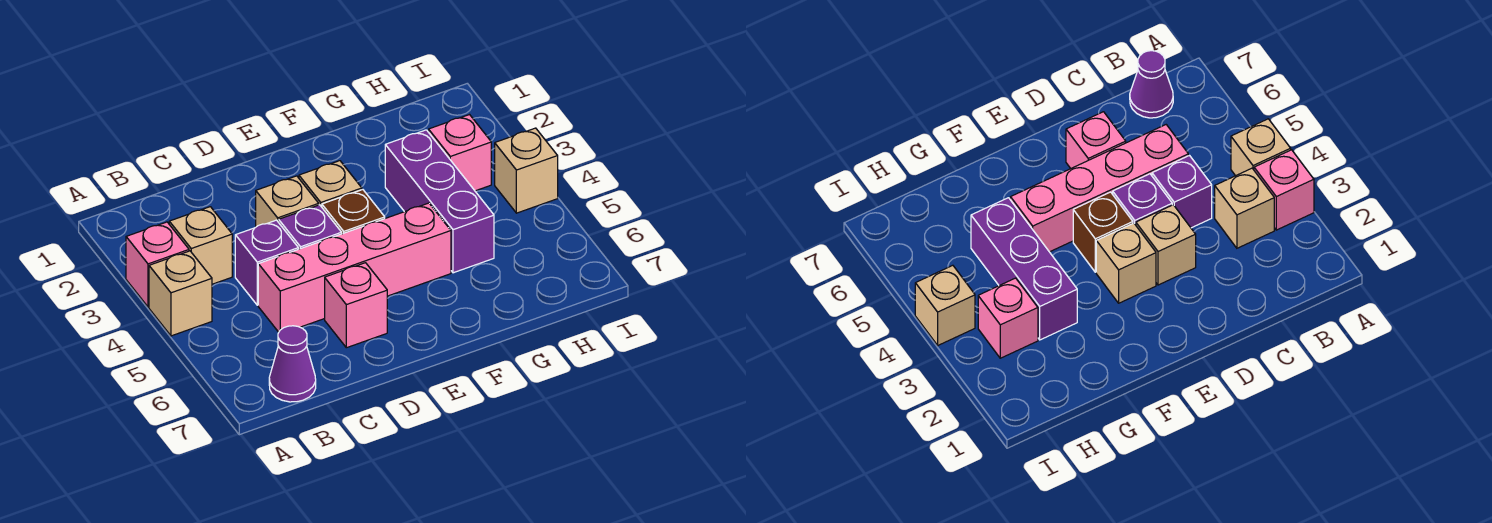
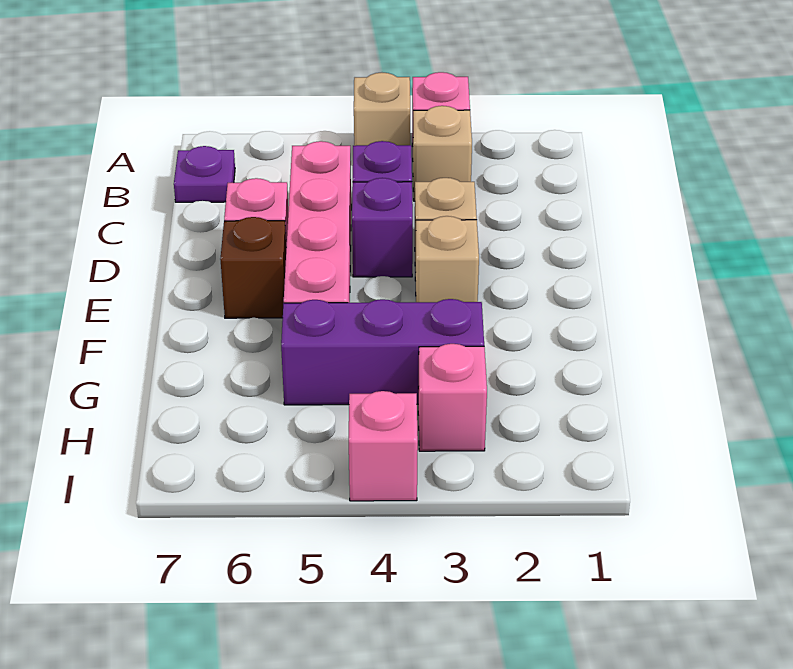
purple cone B7 level 1 -> purple plate B7 level 1
brown brick E4 level 1 -> brown brick E6 level 1
tan brick I4 level 1 -> pink brick I4 level 1

